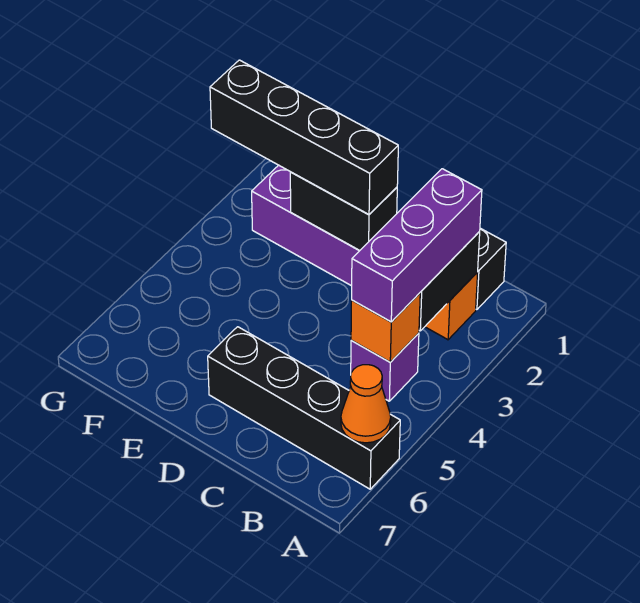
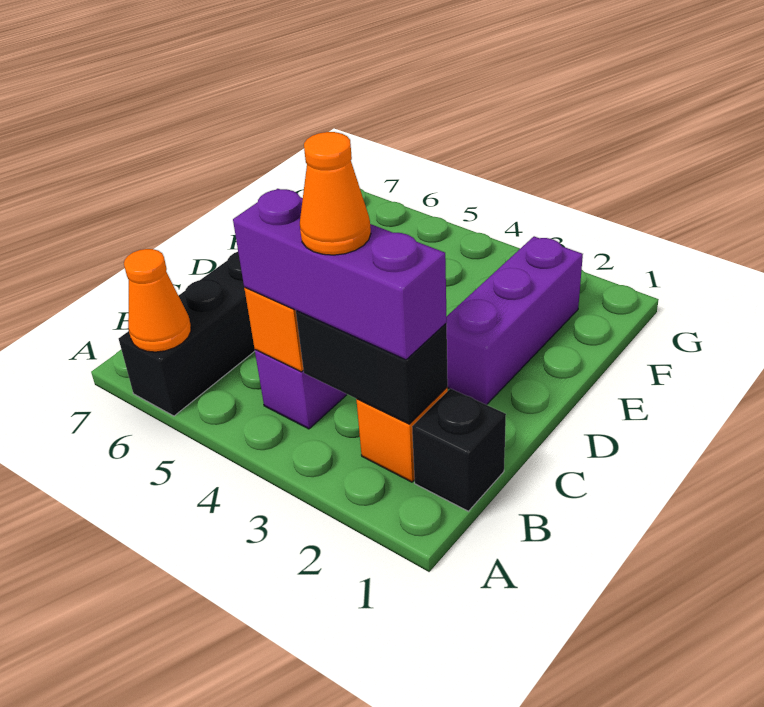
none -> orange cone B3 level 4
black brick D2:E2 level 2 -> none
black brick D2:G2 level 3 -> none

